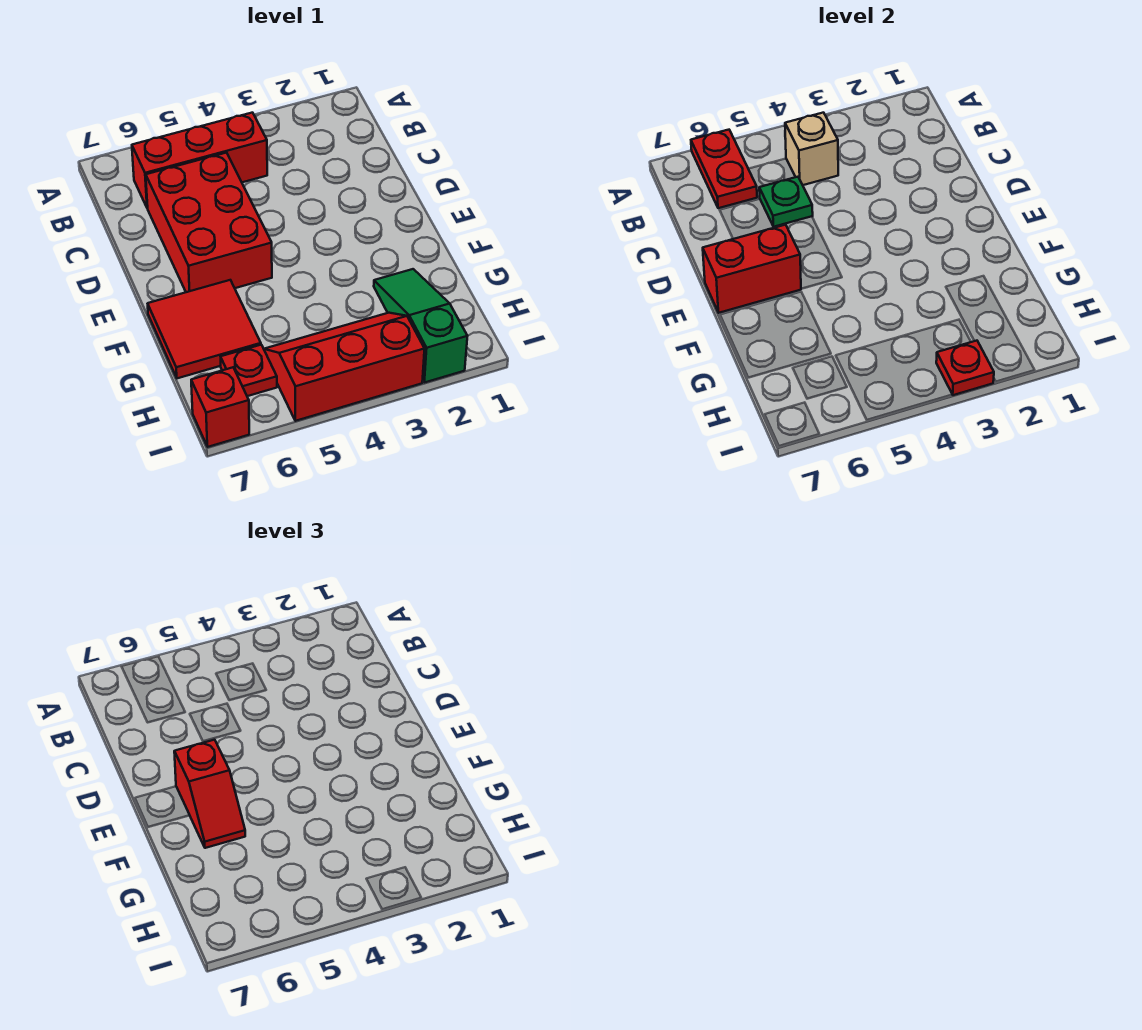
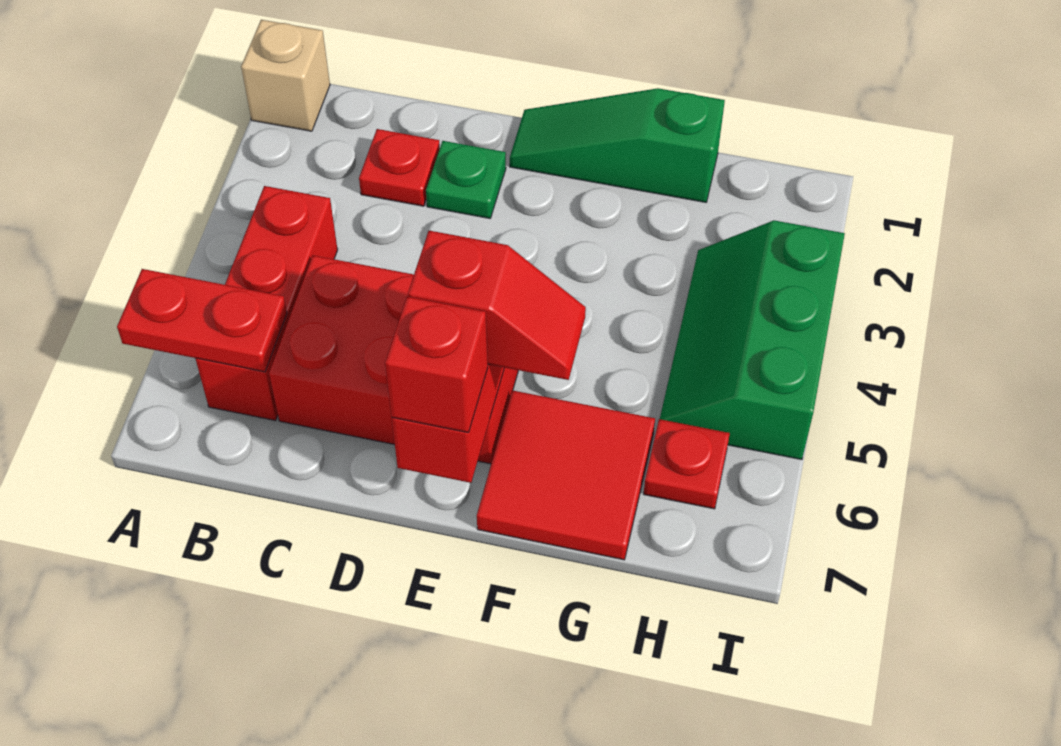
tan brick B4 level 2 -> tan brick A1 level 1
green plate C5 level 2 -> green plate D2 level 1
green slope G2:I2 level 1 top I -> green slope E1:G1 level 1 top G
red slope H3:I5 level 1 top I -> green slope H3:I5 level 1 top I
red plate I3 level 2 -> red plate C2 level 1
red brick I7 level 1 -> red brick E7 level 3

